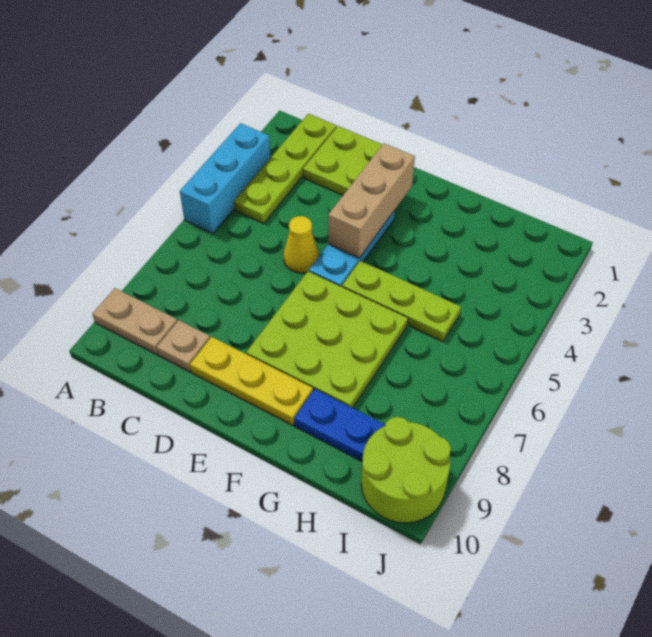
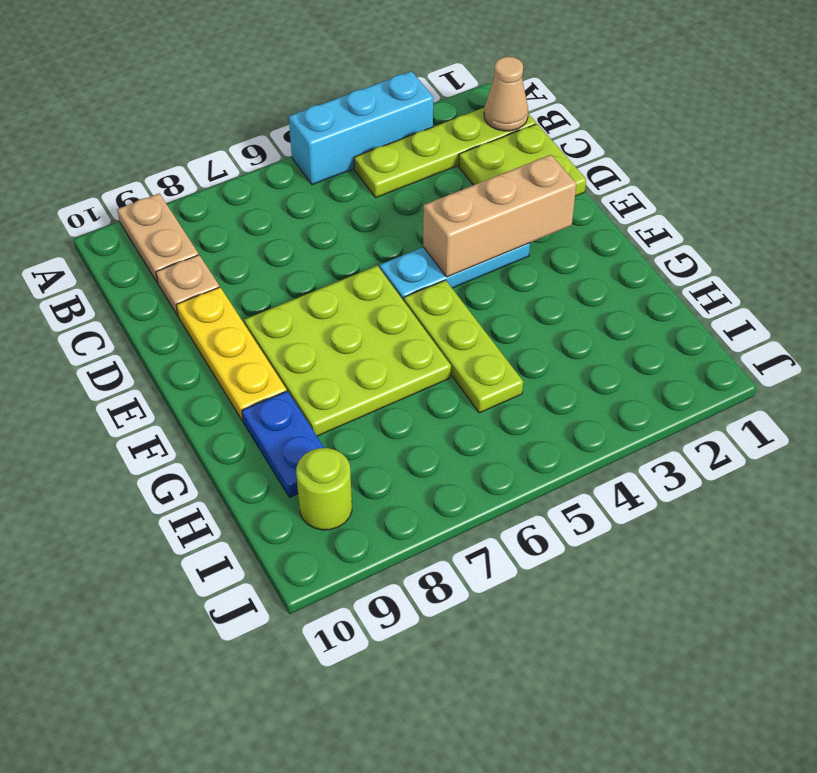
none -> tan cone B1 level 2
yellow cone D5 level 1 -> none
lime round brick I9:J10 level 1 -> lime round brick I9 level 1

